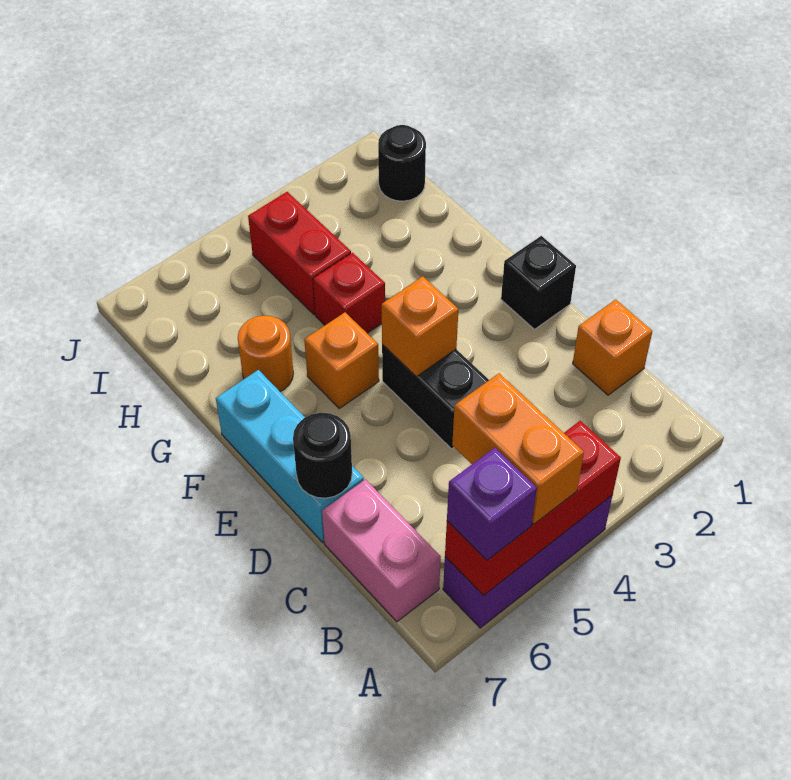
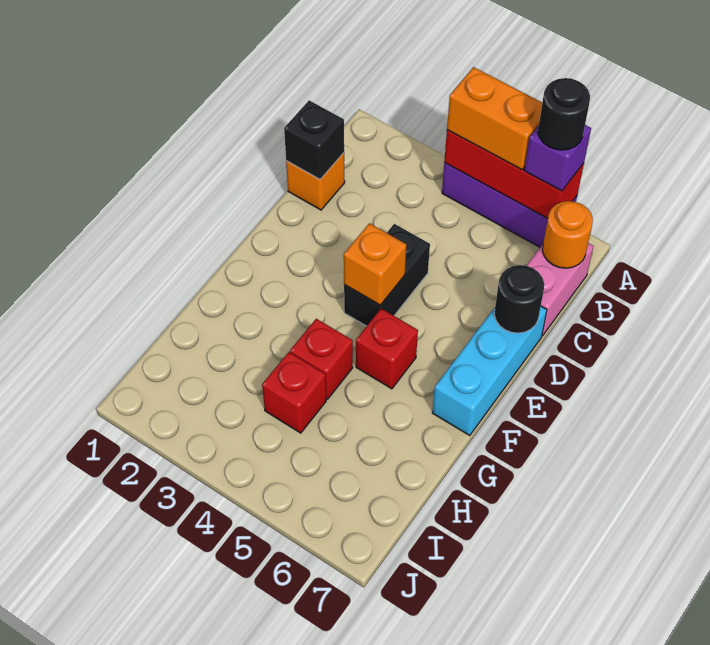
orange brick A5:B5 level 3 -> orange brick A4:A5 level 3
black brick E1 level 1 -> black brick C1 level 2
orange brick F5 level 1 -> red brick F5 level 1
orange round brick G6 level 1 -> orange round brick B7 level 2
red brick H4:I4 level 1 -> red brick H4 level 1
black round brick I1 level 1 -> black round brick A6 level 4

